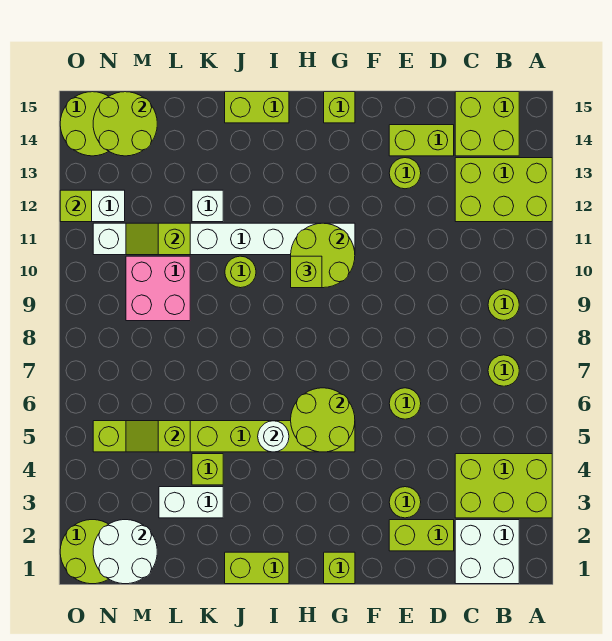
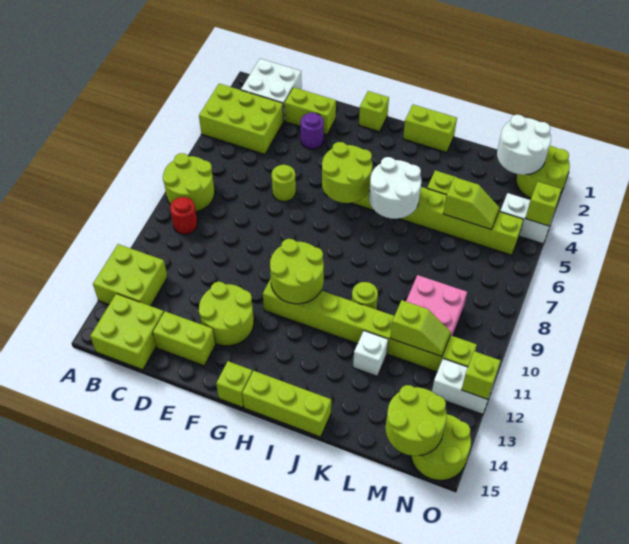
lime brick A12:C13 level 1 -> lime brick A12:B13 level 1
lime round brick B7 level 1 -> lime round brick A7:B8 level 1
lime round brick B9 level 1 -> red round brick B9 level 1
lime round brick E3 level 1 -> purple round brick E3 level 1
lime round brick E13 level 1 -> lime round brick E12:F13 level 1
white brick G11:N11 level 1 -> lime brick G11:N11 level 1
lime brick H10 level 3 -> lime brick O4 level 2
white round brick I5 level 2 -> white round brick I5:J6 level 2
lime brick I15:J15 level 1 -> lime brick H15:J15 level 1
white brick K3:L3 level 1 -> white brick N4:O4 level 1

